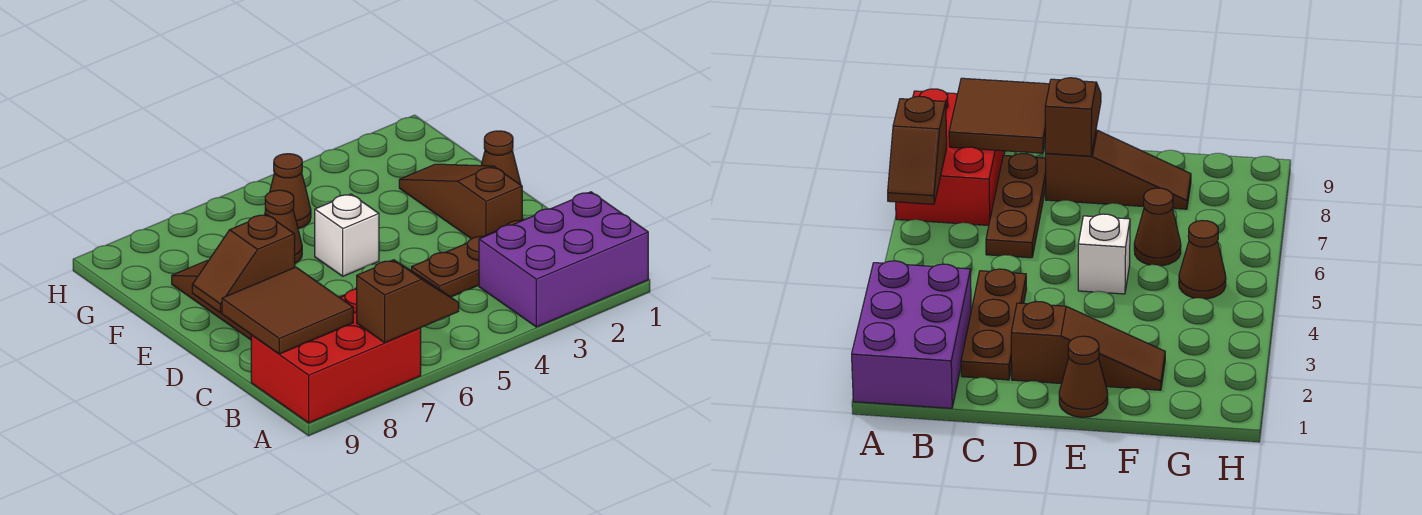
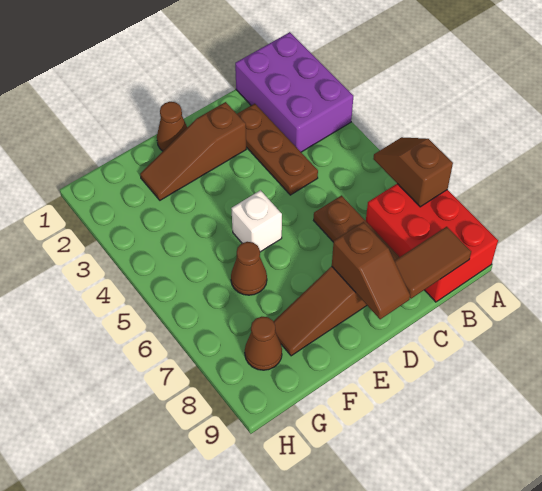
brown tile B8:C9 level 2 -> brown tile B9:C9 level 2
brown cone G5 level 1 -> brown cone G8 level 1

